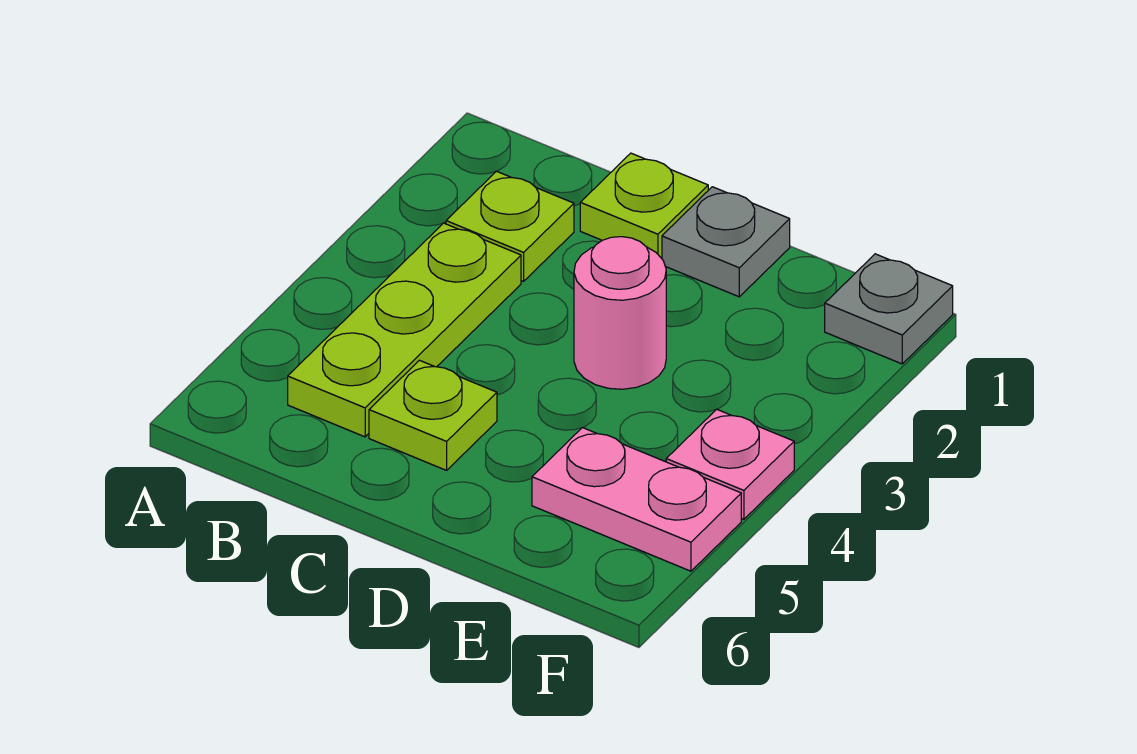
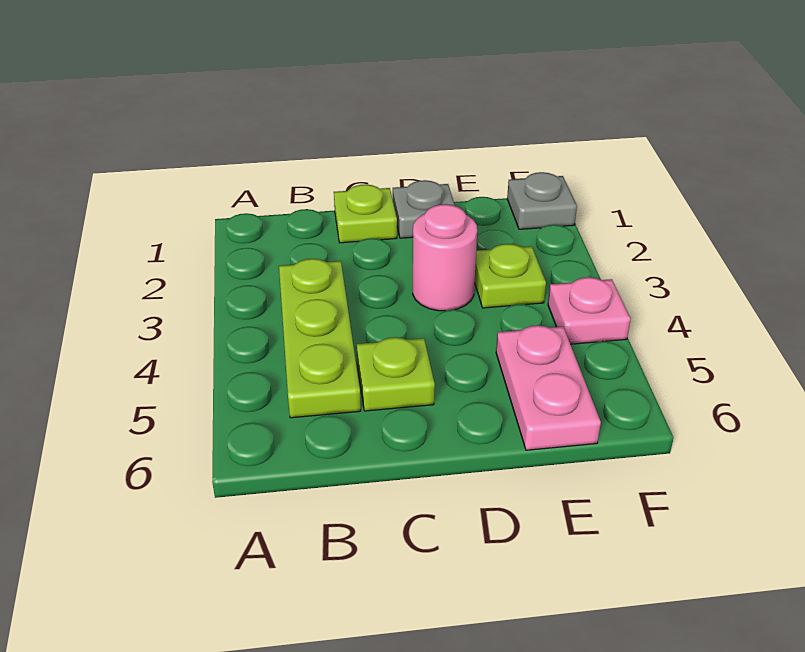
lime plate B2 level 1 -> lime plate E3 level 1
pink plate E5:F5 level 1 -> pink plate E5:E6 level 1

